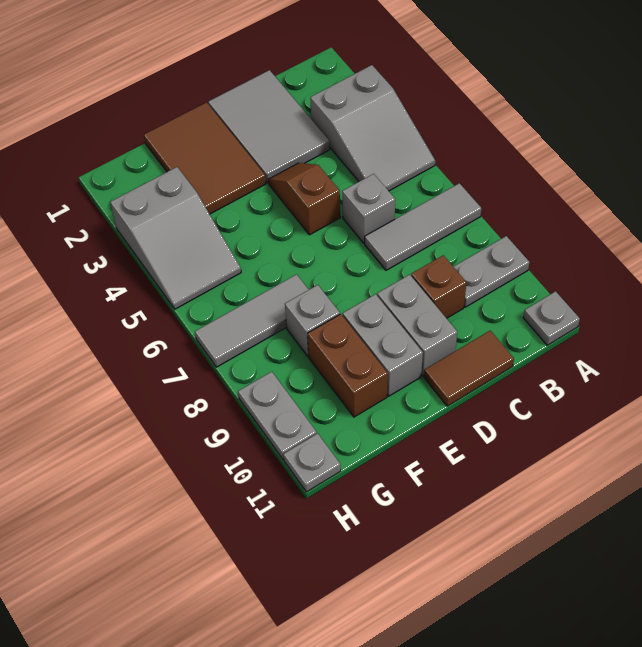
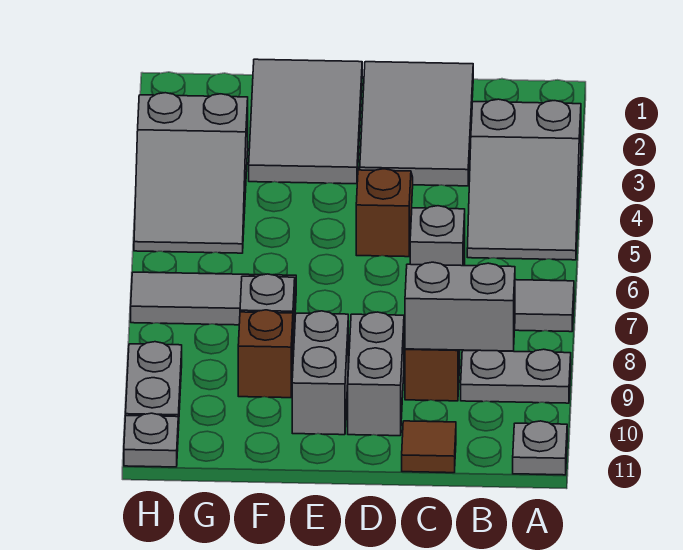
none -> grey brick B9:C9 level 2
brown tile C11:D11 level 1 -> brown tile C11 level 1
brown tile E1:F3 level 1 -> grey tile E1:F3 level 1
brown brick F9:F10 level 1 -> brown brick F9 level 1

